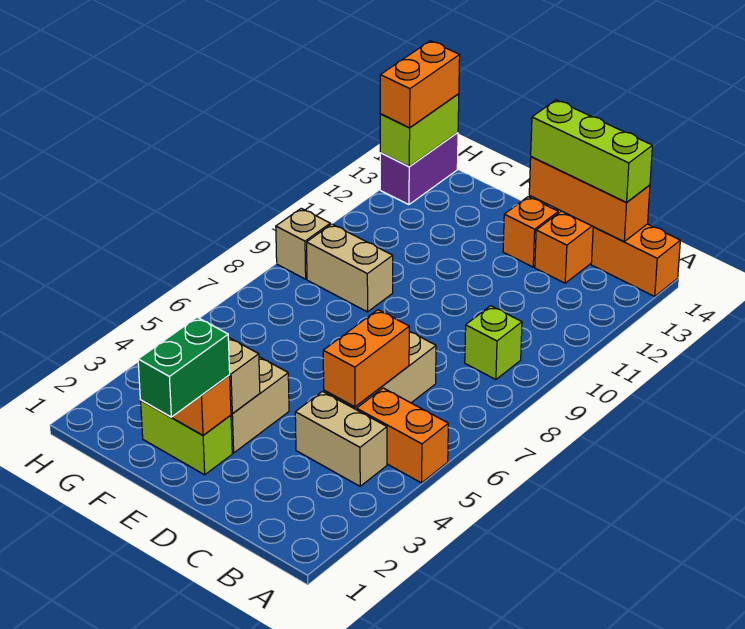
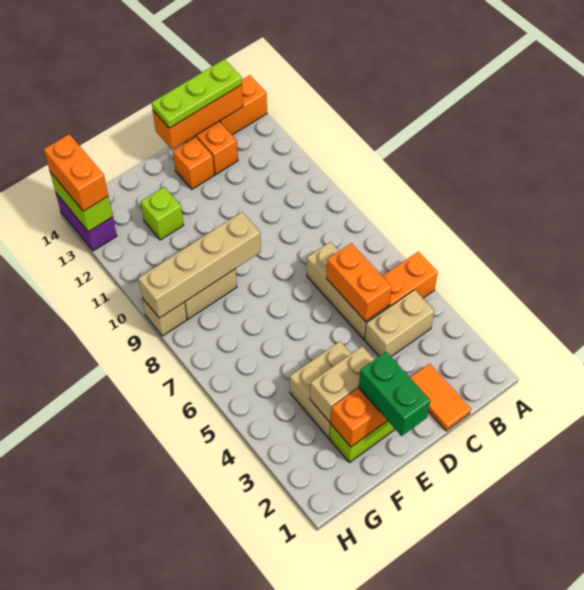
lime brick B9 level 1 -> lime brick F12 level 1
lime brick B14:D14 level 3 -> lime plate B14:D14 level 3
none -> orange tile C1:C2 level 1
none -> tan brick E9:H9 level 2

